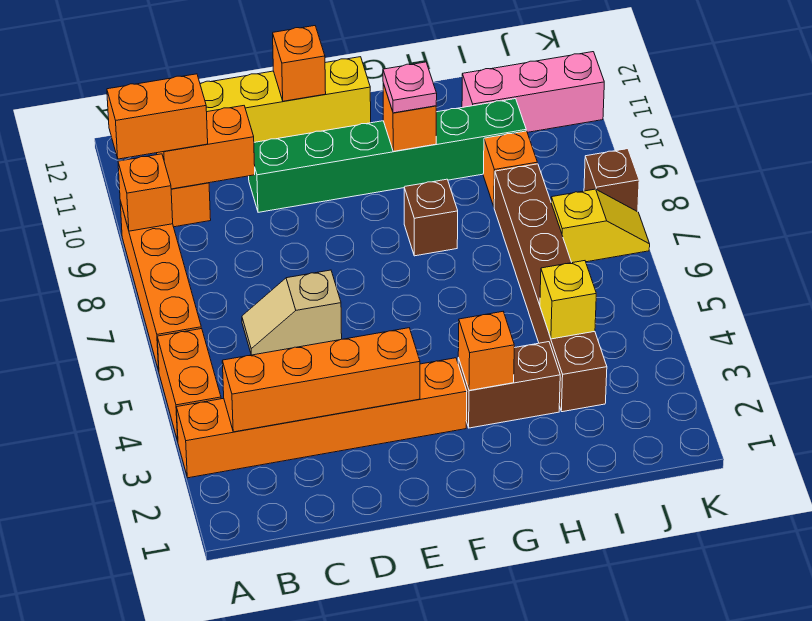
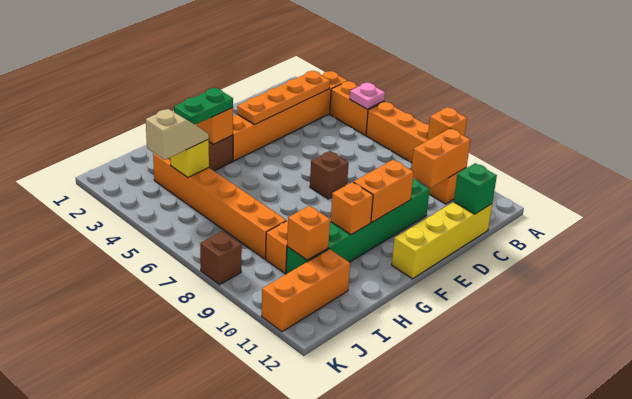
orange brick A10:B10 level 3 -> orange brick E10:F10 level 2
orange brick B3:E3 level 2 -> orange plate B3:E3 level 2
tan slope C6:D6 level 1 top D -> tan slope I4:J4 level 3 top J
none -> green brick C12 level 2
orange brick E12 level 2 -> orange brick I10 level 2
none -> green plate G3:H3 level 3
brown brick G8 level 1 -> brown brick E7 level 1
pink plate G10 level 3 -> pink plate A5 level 2
brown brick I3:I8 level 1 -> orange brick I3:I8 level 1
pink brick I11:K11 level 1 -> orange brick I11:K11 level 1
yellow slope J7:K7 level 1 top J -> none

